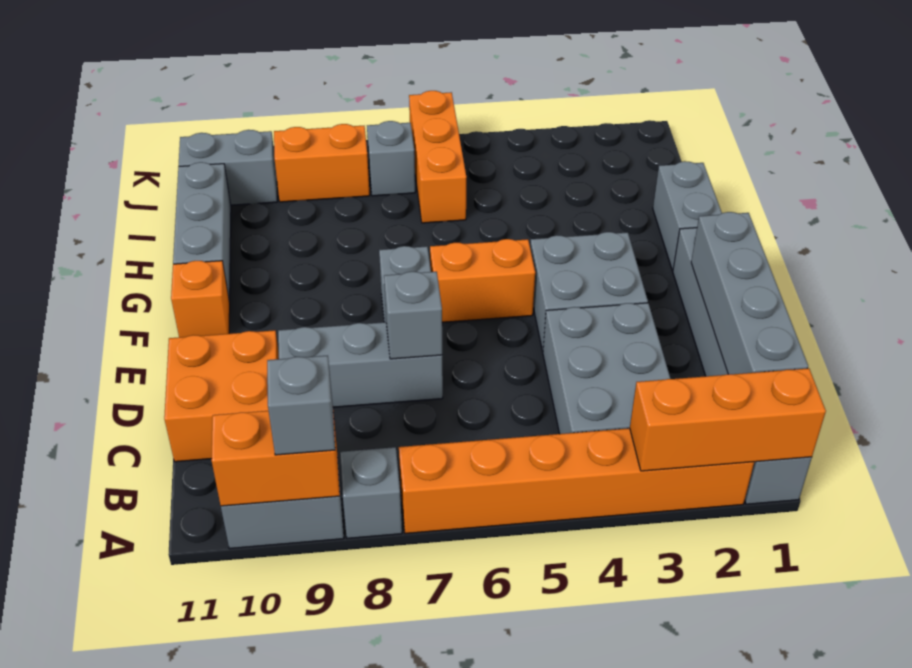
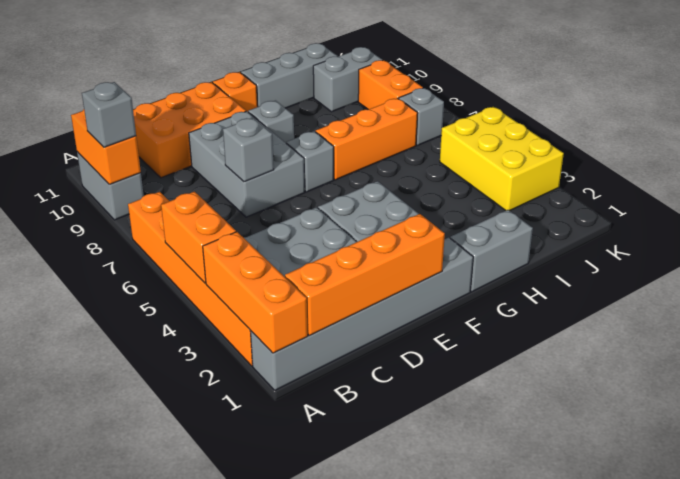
grey brick A8 level 1 -> grey brick F9 level 1
grey brick B1:E1 level 2 -> orange brick B1:E1 level 2
orange brick C10:D11 level 1 -> orange brick C10:E11 level 1
grey brick D7:D9 level 1 -> grey brick D7:E9 level 1
orange brick F5:F6 level 1 -> orange brick A4:A5 level 2
orange brick I6:K6 level 1 -> orange brick G7:I7 level 1
none -> yellow brick J3:K5 level 1
grey brick J10:J11 level 1 -> grey brick I10:J10 level 1

